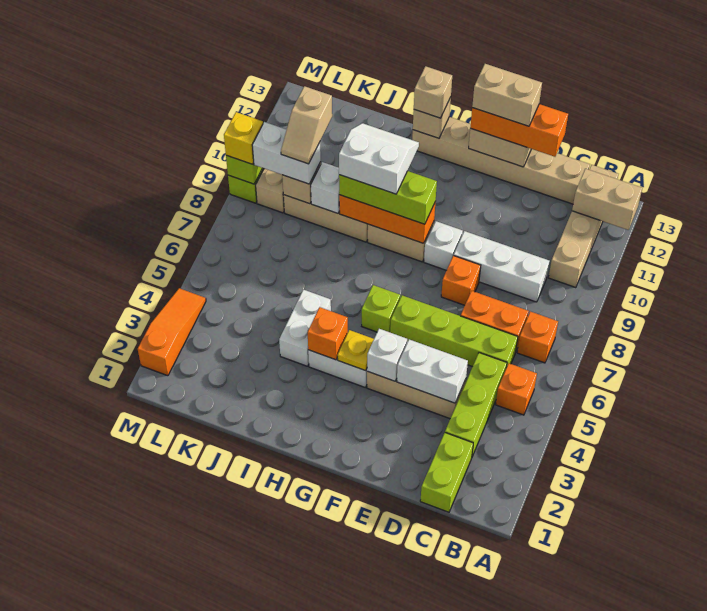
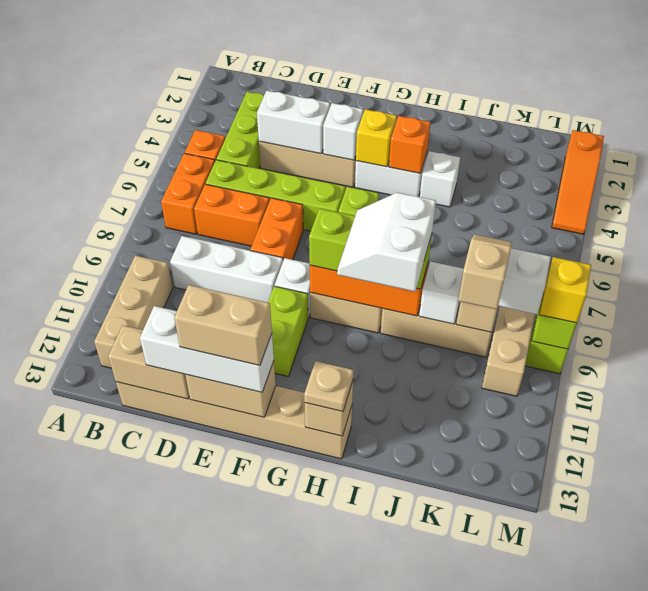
tan brick A12:B12 level 2 -> tan brick C13:D13 level 2
orange brick B7 level 1 -> orange brick B6:B7 level 1
tan brick B10:B13 level 1 -> tan brick B10:B12 level 1
lime brick C1:C2 level 1 -> lime brick F10:F11 level 1
orange brick D13:F13 level 3 -> white brick D13:F13 level 3
orange brick E8 level 1 -> orange brick E7:E8 level 1
yellow plate G4 level 2 -> yellow brick G4 level 2
white slope H9:I10 level 4 top 9 -> white slope H9:I10 level 4 top I
tan brick H13 level 3 -> tan plate H13 level 3
white brick I4:I5 level 1 -> white brick I4 level 1

